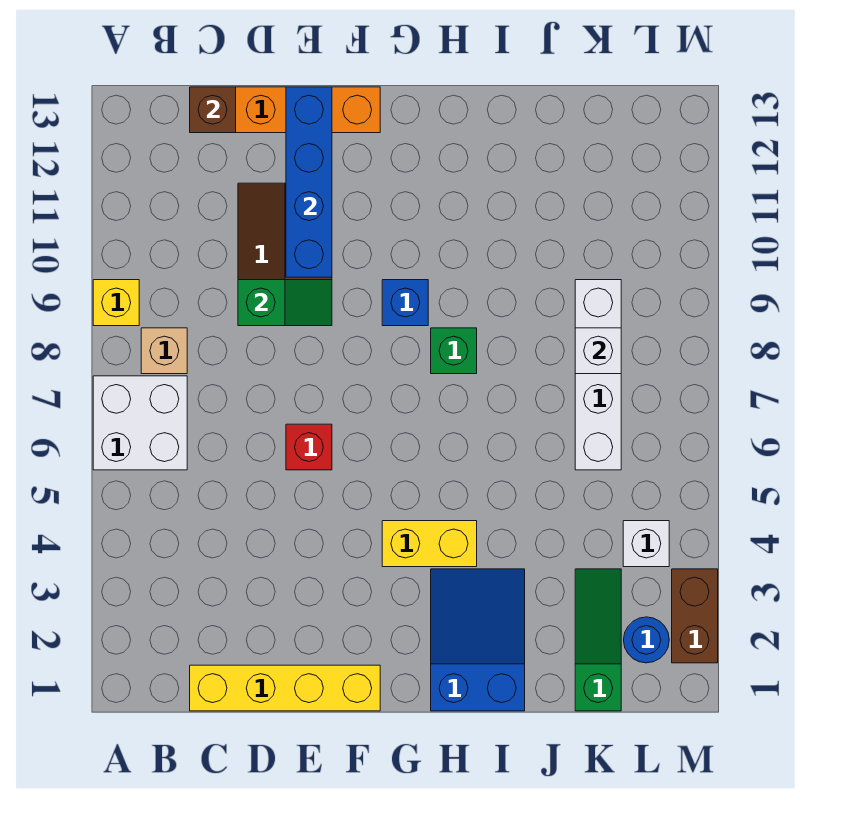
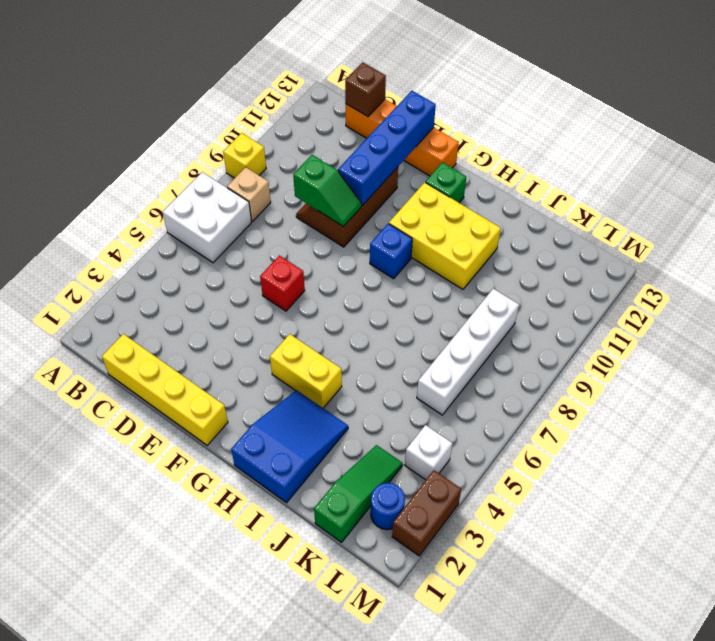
none -> yellow brick G10:I11 level 1
green brick H8 level 1 -> green brick G12 level 1
white brick K8 level 2 -> none

